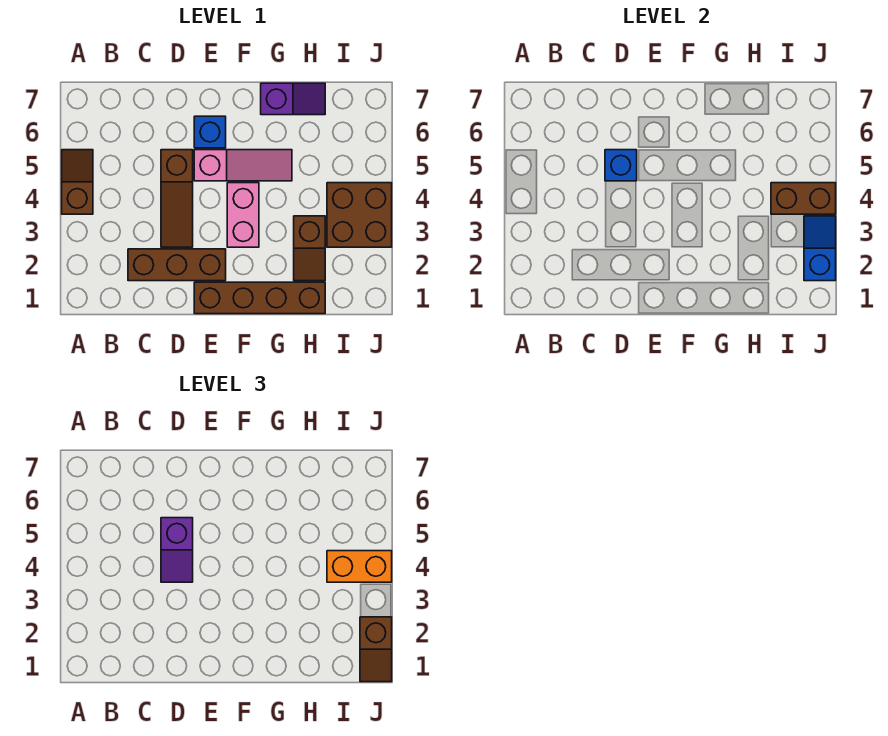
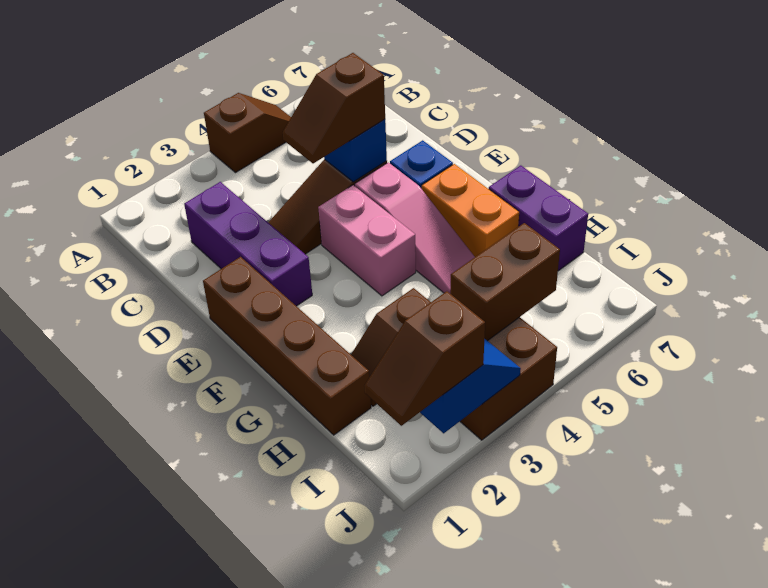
brown brick C2:E2 level 1 -> purple brick C2:E2 level 1
purple slope D4:D5 level 3 top 5 -> brown slope D4:D5 level 3 top 5
pink brick F3:F4 level 1 -> pink brick E4:F4 level 1
purple slope G7:H7 level 1 top G -> purple brick G7:H7 level 1
brown brick I4:J4 level 2 -> brown brick I4:I5 level 2
orange brick I4:J4 level 3 -> orange brick F6:G6 level 1

